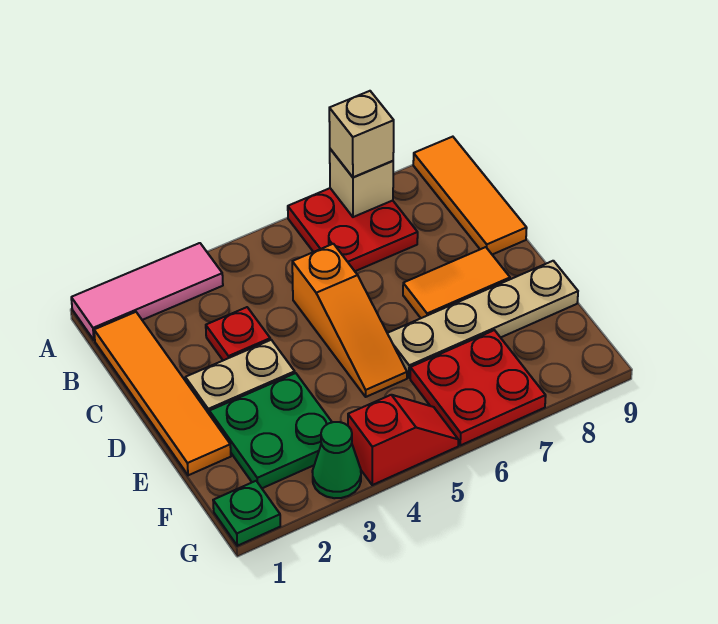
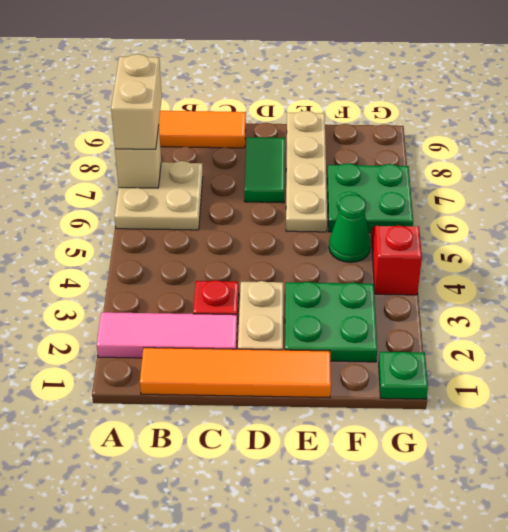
pink tile A1:A3 level 1 -> pink tile A2:C2 level 1
red plate A6:B7 level 1 -> tan plate A6:B7 level 1
tan brick A7 level 3 -> tan brick A7:A8 level 3
orange slope C5:E5 level 1 top C -> none
orange tile D7:D8 level 1 -> green tile D7:D8 level 1
red plate F6:G7 level 1 -> green plate F6:G7 level 1
green cone G3 level 1 -> green cone F5 level 1

